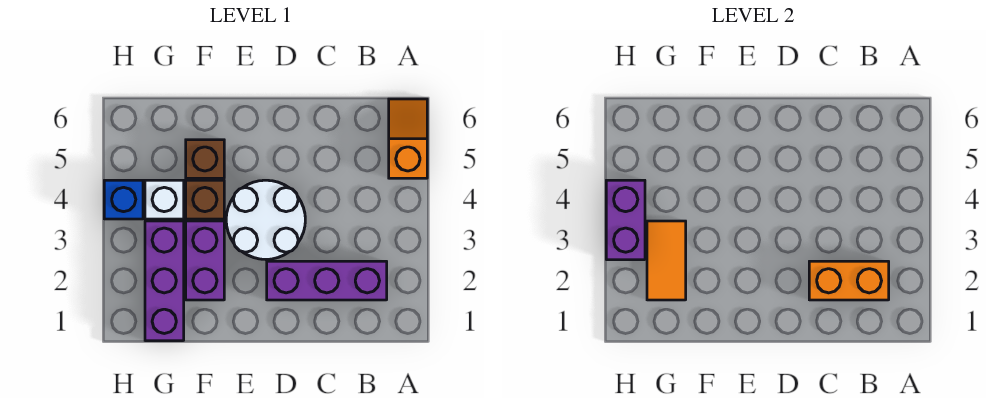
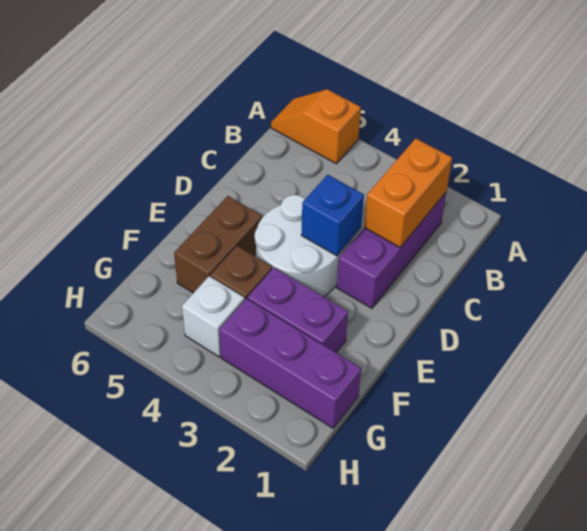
brown brick F5 level 1 -> brown brick E5:F5 level 1
orange tile G2:G3 level 2 -> none
purple brick H3:H4 level 2 -> none
blue brick H4 level 1 -> blue brick D3 level 2

